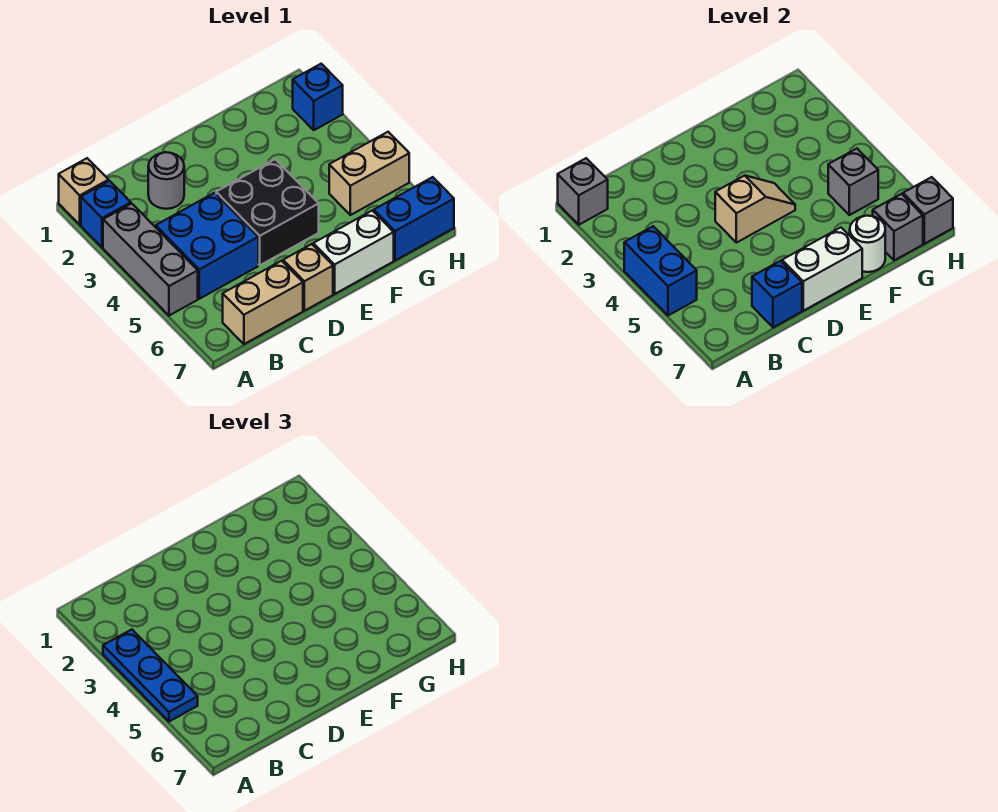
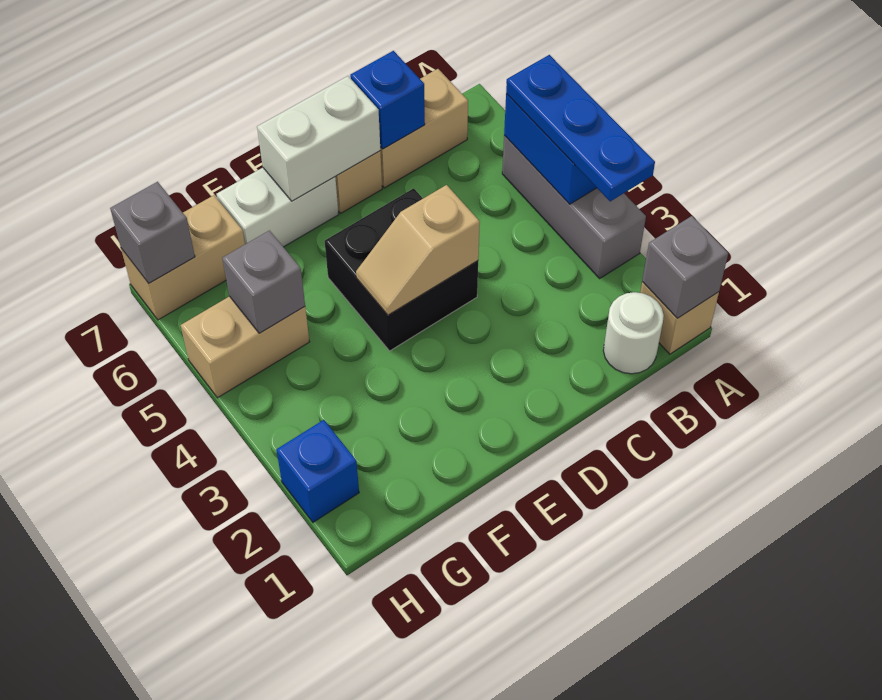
blue brick A2 level 1 -> none
blue brick B4:C5 level 1 -> none
grey round brick C2 level 1 -> none
white round brick F7 level 2 -> white round brick B1 level 1
blue brick G7:H7 level 1 -> tan brick G7:H7 level 1
grey brick G7 level 2 -> none

